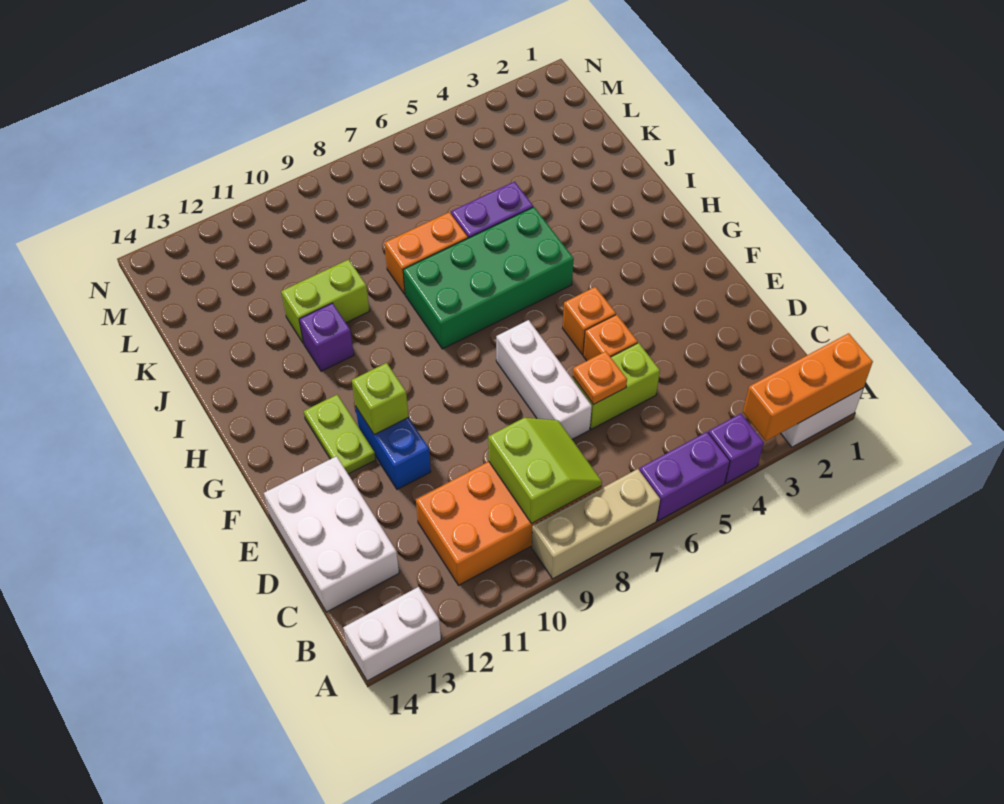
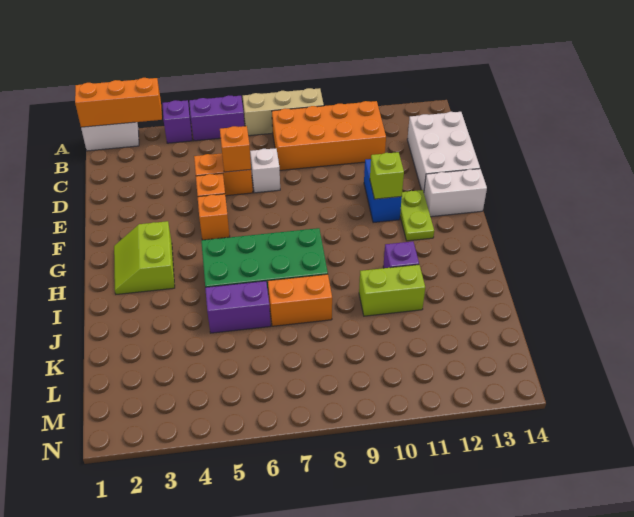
white brick A13:A14 level 1 -> white brick F13:F14 level 1
lime slope B8:C9 level 2 top 9 -> lime slope G2:H3 level 1 top 3
lime brick D5:D6 level 1 -> orange brick D5:D6 level 1
orange plate D6 level 2 -> orange brick D6 level 2
white brick D7:F7 level 1 -> white brick D7 level 1

